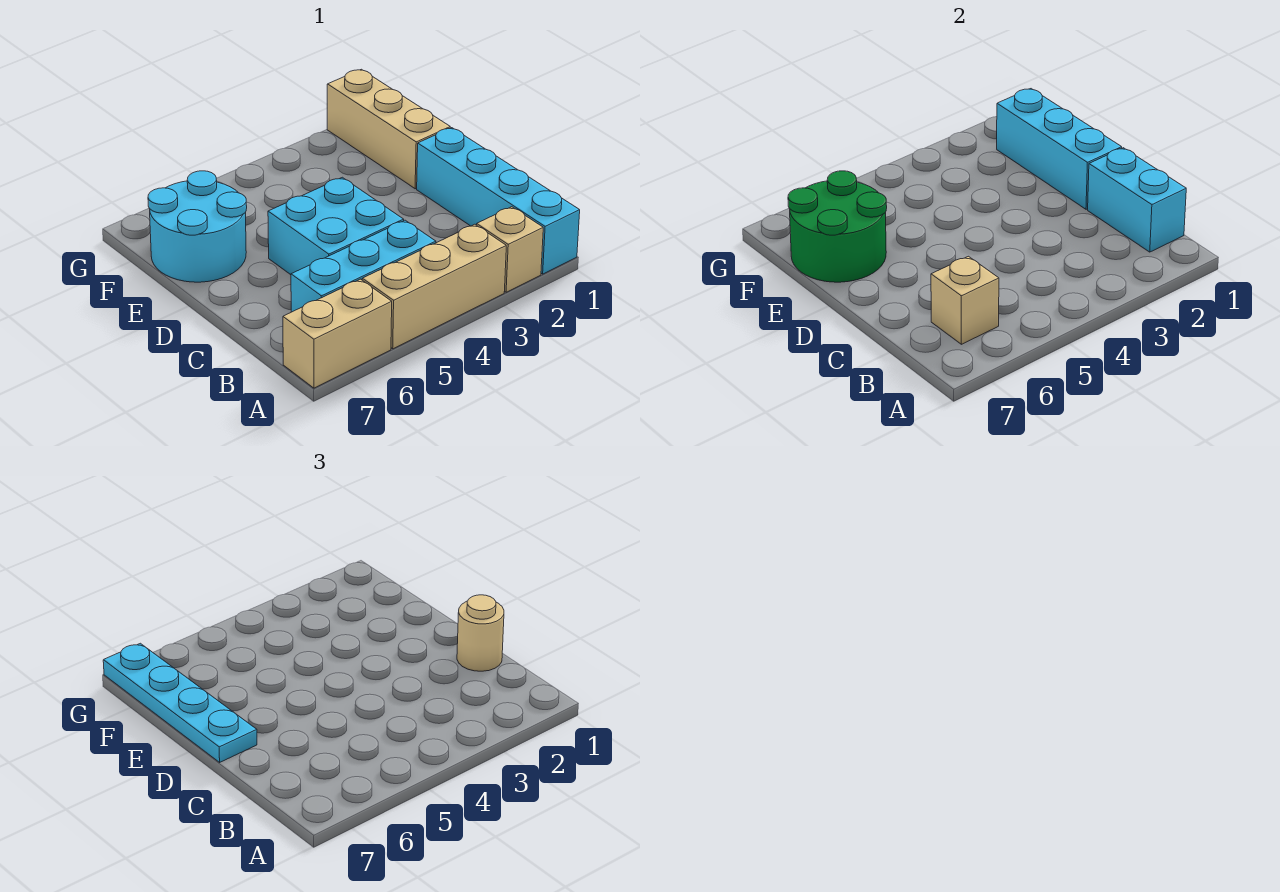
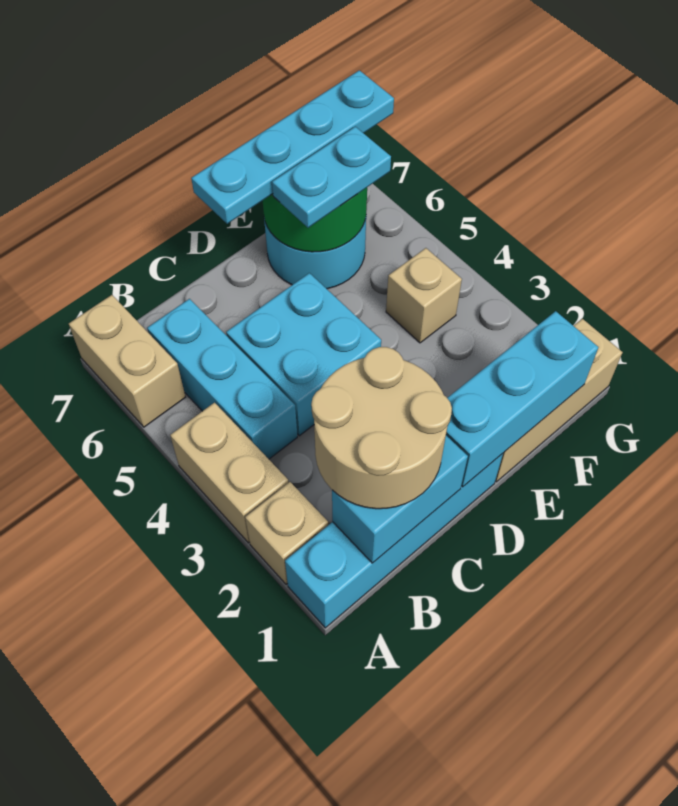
tan brick A3:A5 level 1 -> tan brick A3:A4 level 1
tan brick B6 level 2 -> tan brick F4 level 1
tan round brick C1 level 3 -> tan round brick B1:C2 level 3
none -> cyan plate E6:F6 level 3

